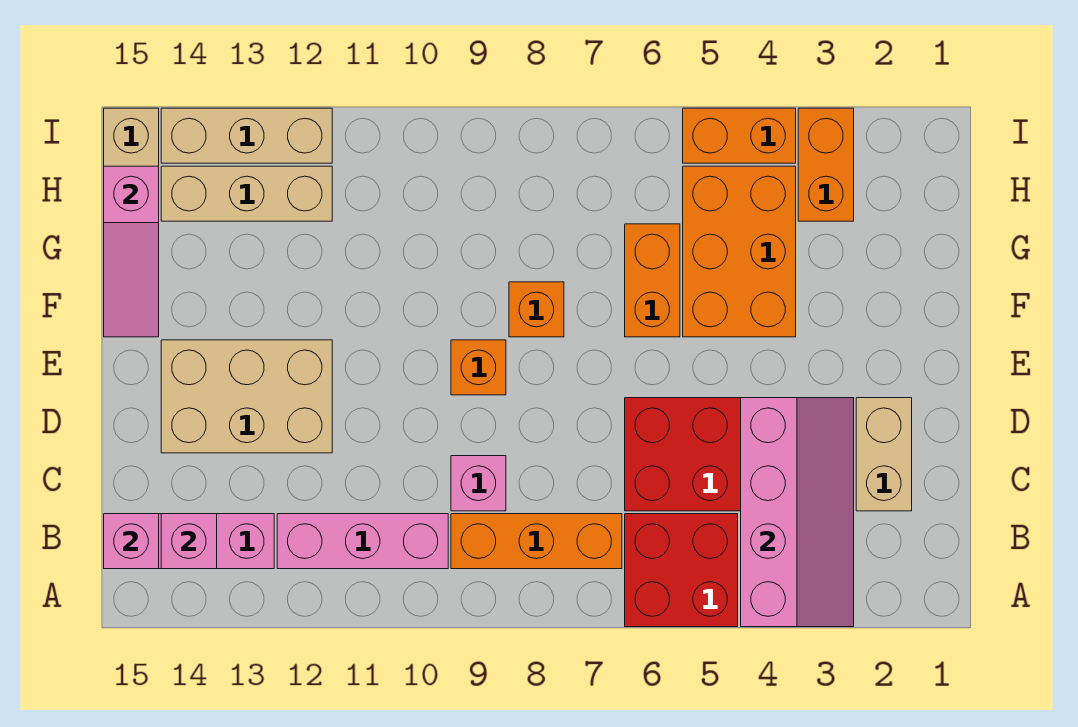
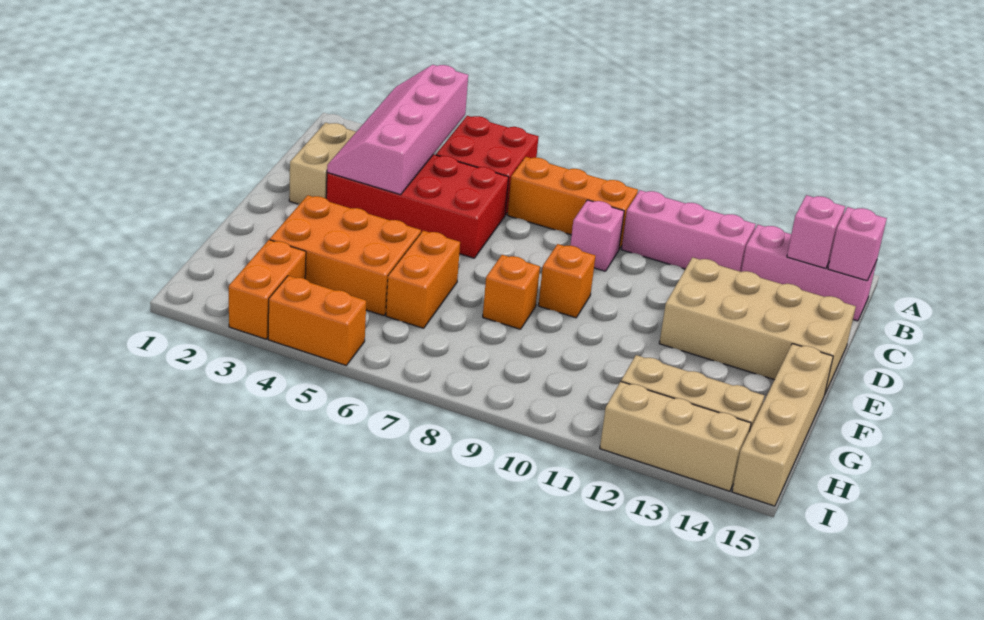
tan brick D12:E14 level 1 -> tan brick D12:E15 level 1
orange brick F4:H5 level 1 -> orange brick F3:G5 level 1
pink slope F15:H15 level 2 top H -> none

